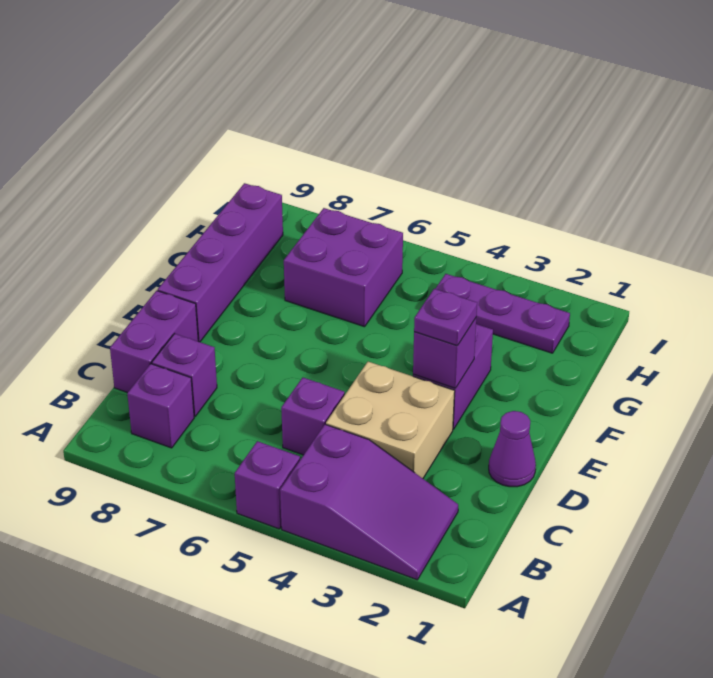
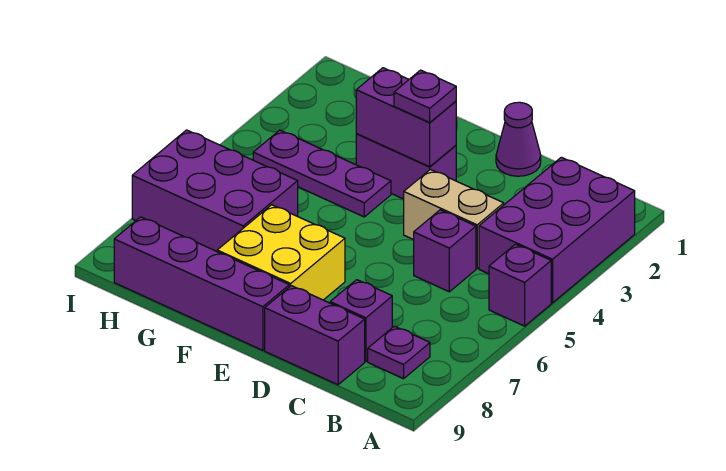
purple slope A2:B4 level 1 top 4 -> purple brick A2:B4 level 1
purple brick B8 level 1 -> purple plate B8 level 1
tan brick C3:D4 level 1 -> tan brick C4:D4 level 1
purple brick E3 level 2 -> purple brick E3:F3 level 2
none -> yellow brick E7:F8 level 1
purple brick G6:H7 level 1 -> purple brick G6:I7 level 1
purple plate H2:H4 level 1 -> purple plate F4:H4 level 1

